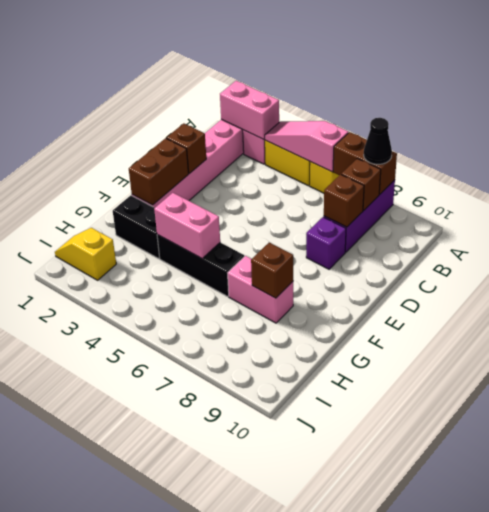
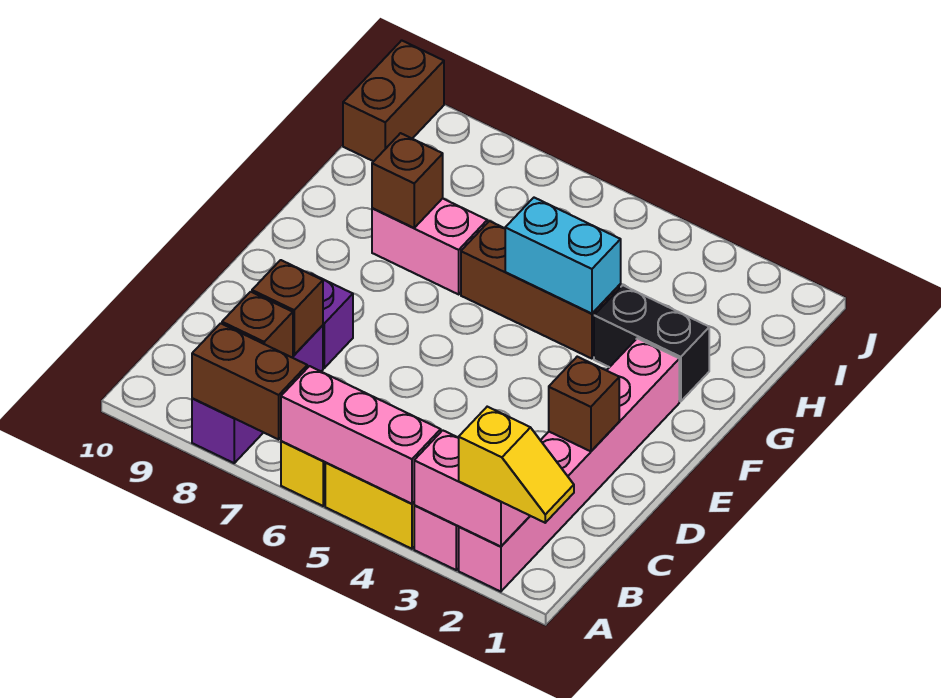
pink slope A4:A6 level 2 top 6 -> pink brick A4:A6 level 2
black cone A8 level 3 -> none
brown brick E2:F2 level 2 -> brown brick I10:J10 level 1
black brick G4:G6 level 1 -> brown brick G4:G6 level 1
pink brick G4:G5 level 2 -> cyan brick G4:G5 level 2
yellow slope I1:I2 level 1 top 2 -> yellow slope A1:A2 level 3 top 2

